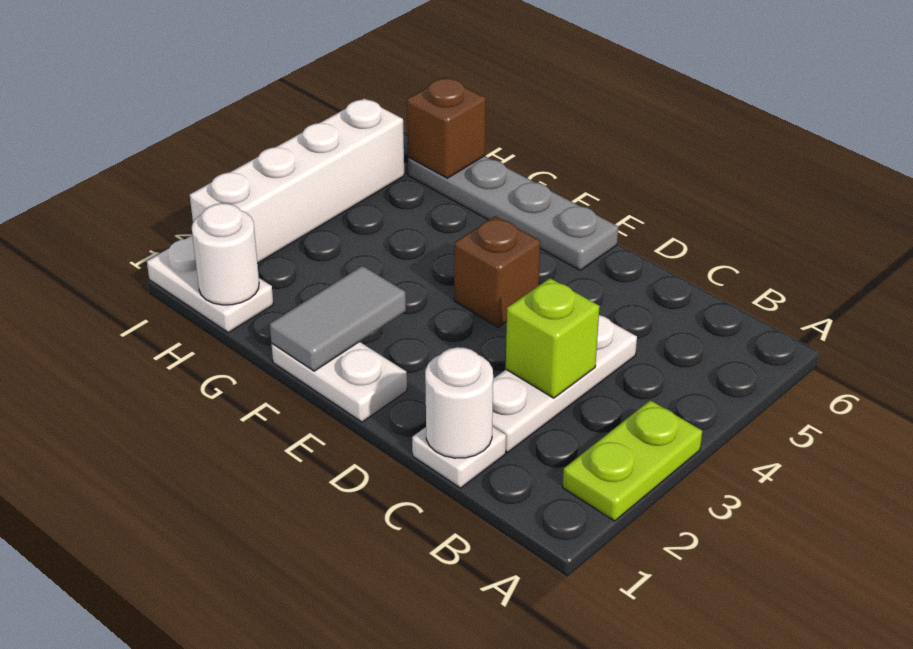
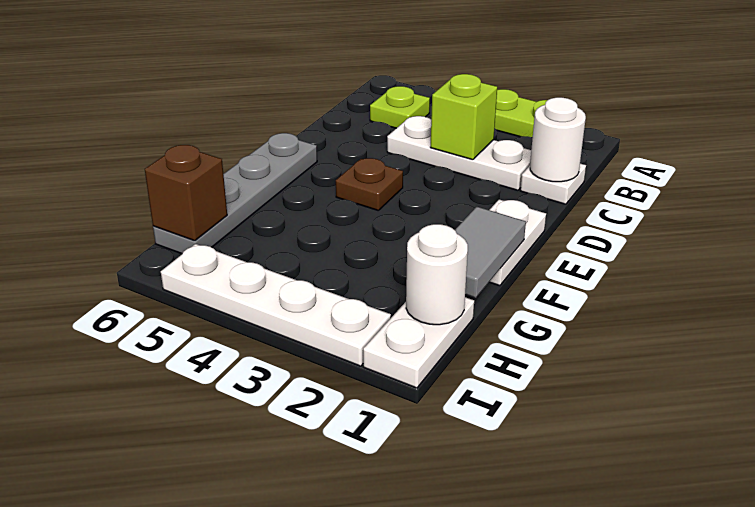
none -> lime plate B5 level 1
brown brick E4 level 1 -> brown plate E4 level 1
grey tile F1:F2 level 2 -> grey tile F1:G1 level 2
white brick I2:I5 level 1 -> white plate I2:I5 level 1

